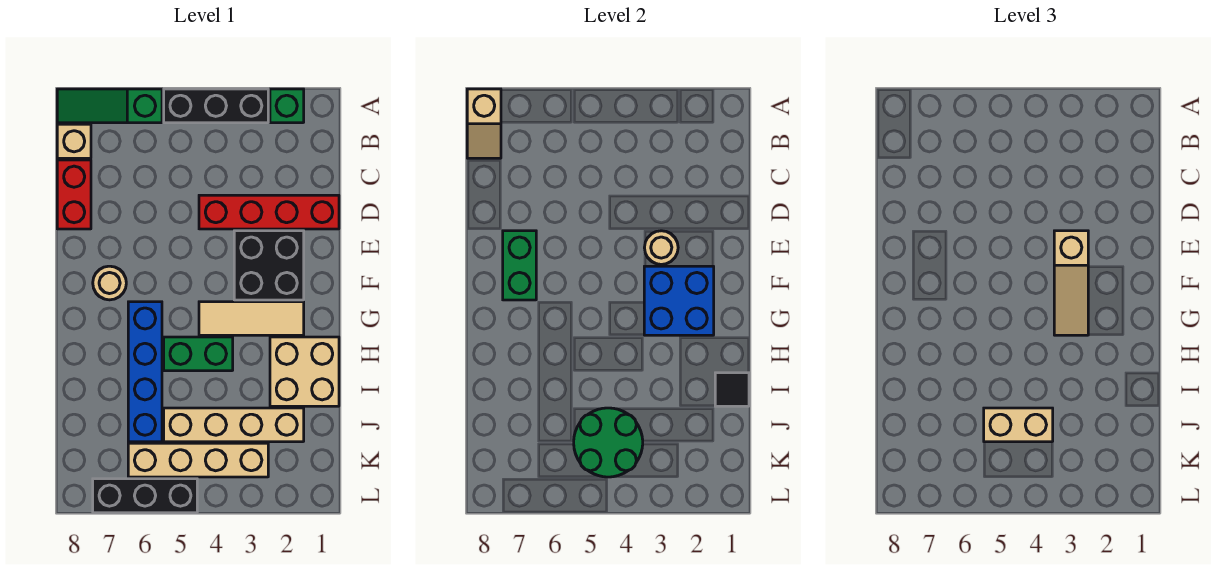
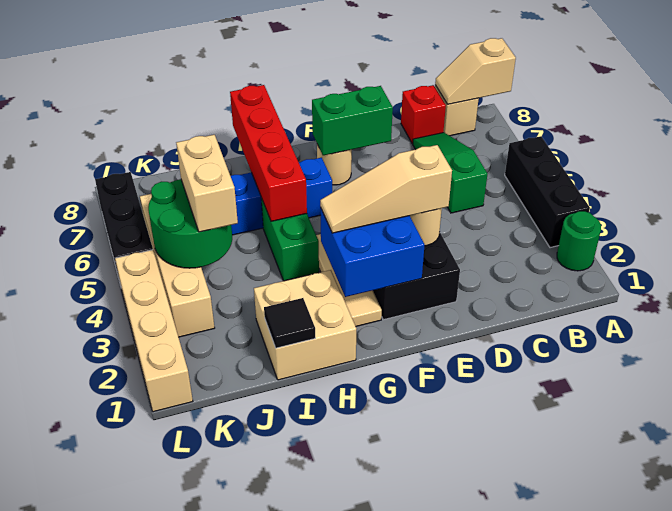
green brick A2 level 1 -> green round brick A2 level 1
green slope A6:A8 level 1 top 6 -> green slope C5:C7 level 1 top 5
red brick C8:D8 level 1 -> red brick C8 level 1
red brick D1:D4 level 1 -> red brick H5:H8 level 2
tan brick J2:J5 level 1 -> tan brick L1:L4 level 1

